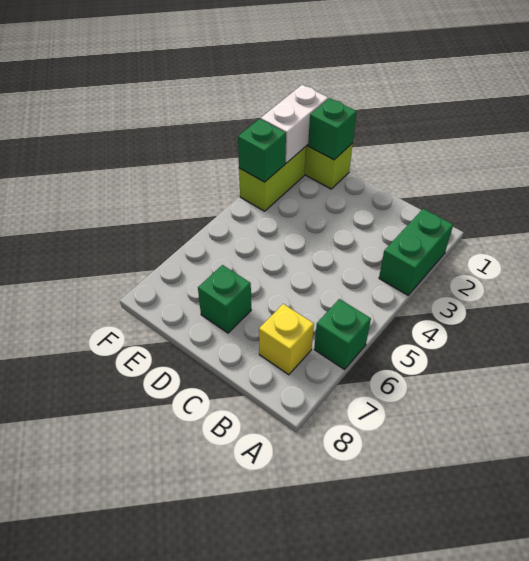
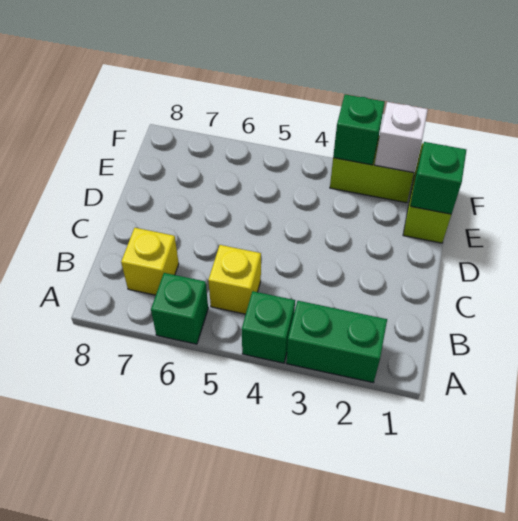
none -> yellow brick B5 level 1
green brick D7 level 1 -> green brick A4 level 1
white brick F1:F2 level 2 -> white brick F2 level 2

